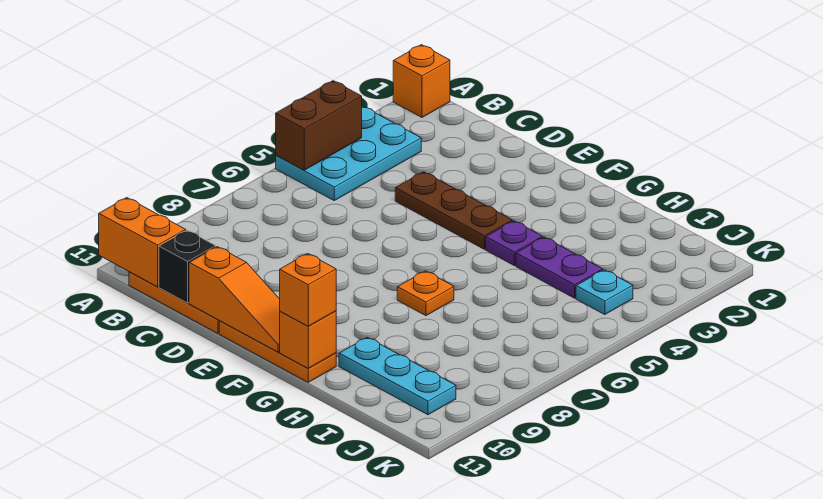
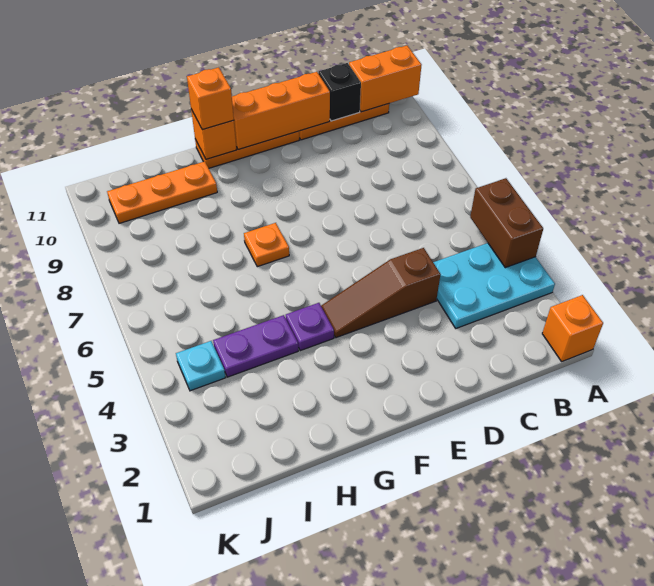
cyan plate A3:B5 level 1 -> cyan plate A3:C4 level 1
brown plate D4:F4 level 1 -> brown slope D4:F4 level 1 top D
orange slope D11:F11 level 2 top D -> orange brick D11:F11 level 2
cyan plate H10:J10 level 1 -> orange plate H10:J10 level 1

